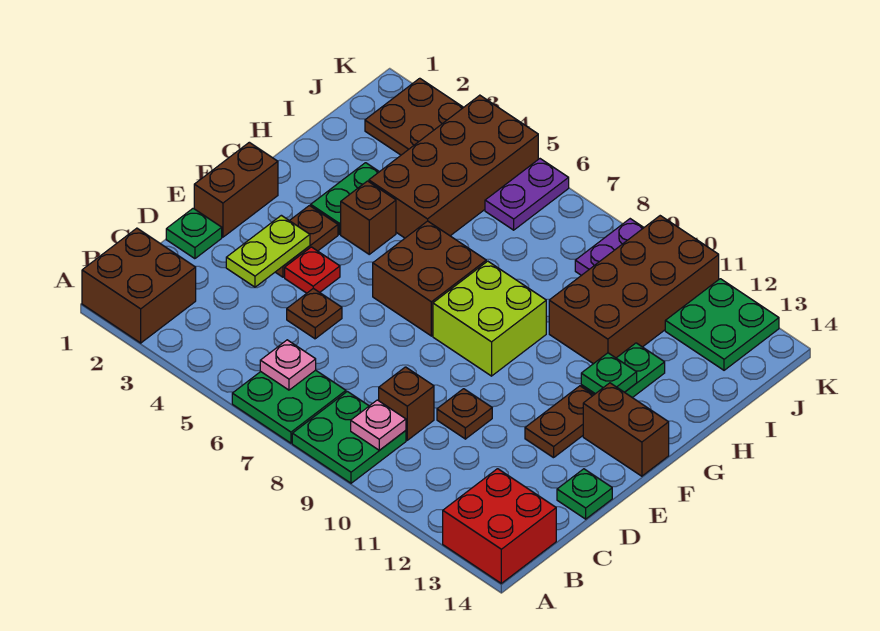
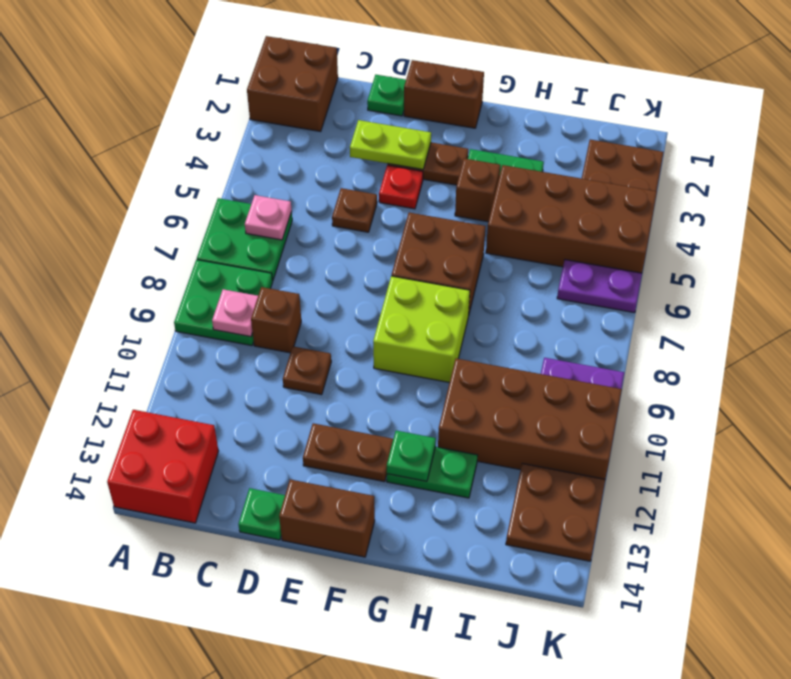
brown brick F13:F14 level 1 -> brown brick E14:F14 level 1
green plate J12:K13 level 1 -> brown plate J12:K13 level 1

